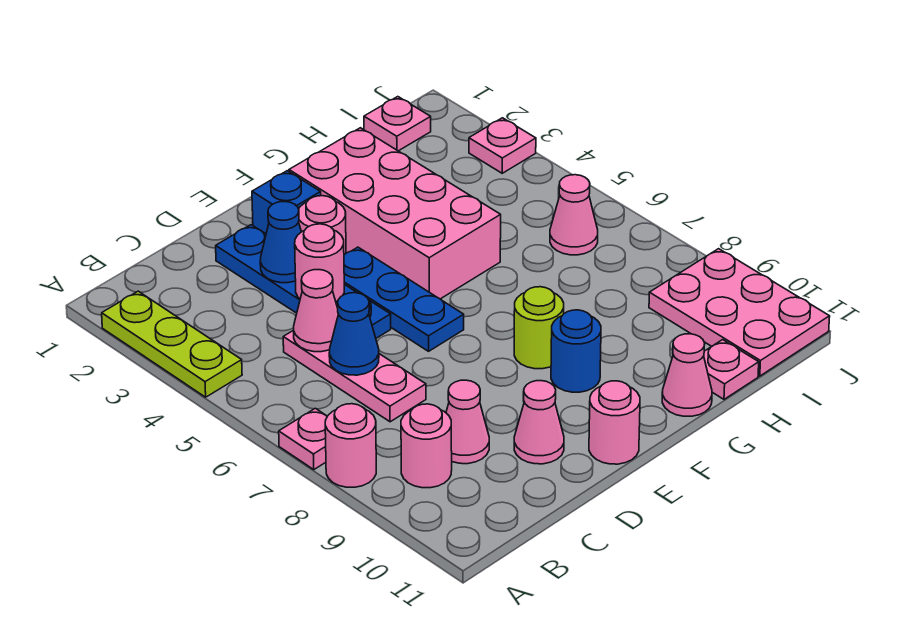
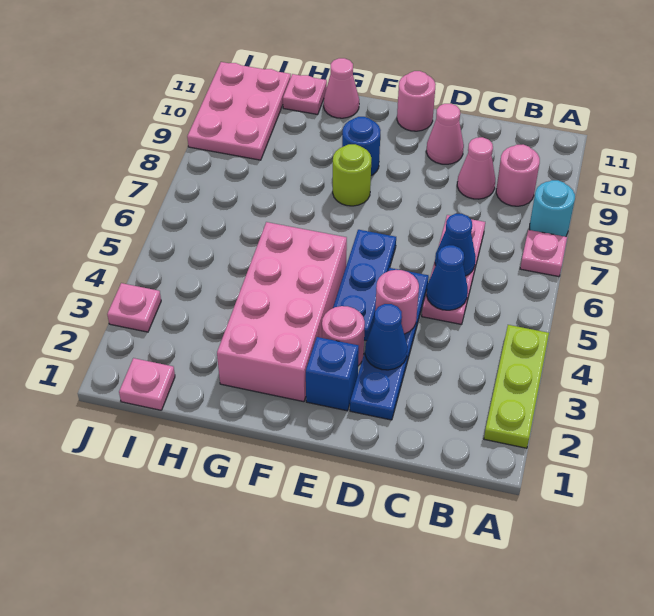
pink round brick A8 level 1 -> cyan round brick A8 level 1
pink cone C5 level 2 -> blue cone C5 level 2
pink cone I6 level 1 -> none

